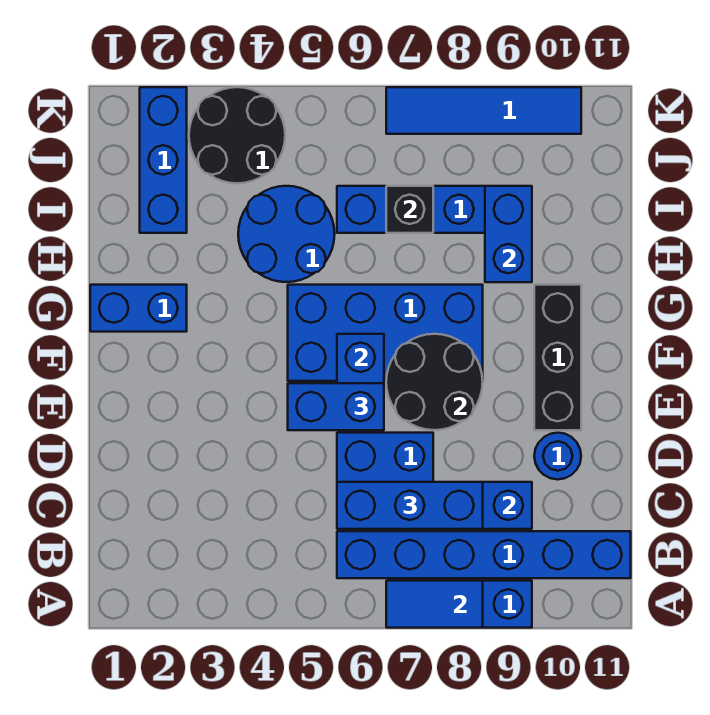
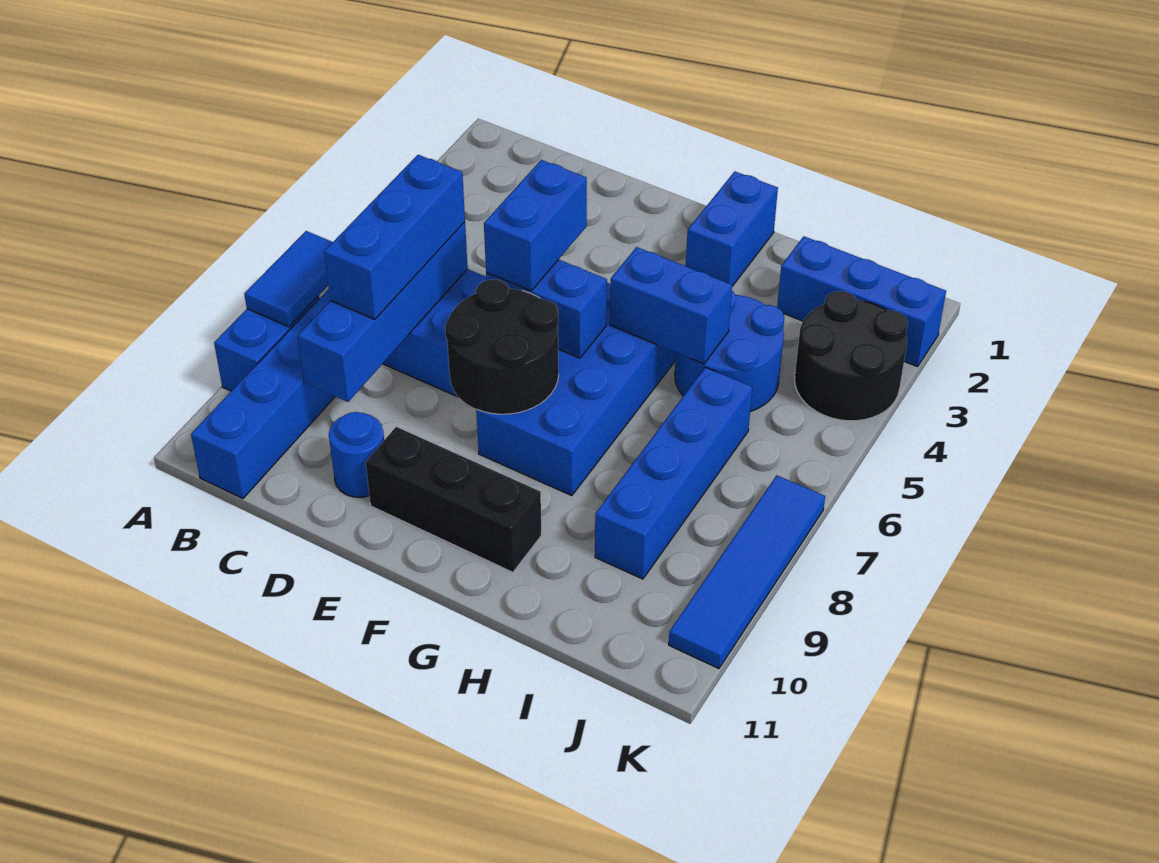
blue brick H9:I9 level 2 -> blue brick G5:H5 level 2
black brick I7 level 2 -> none

